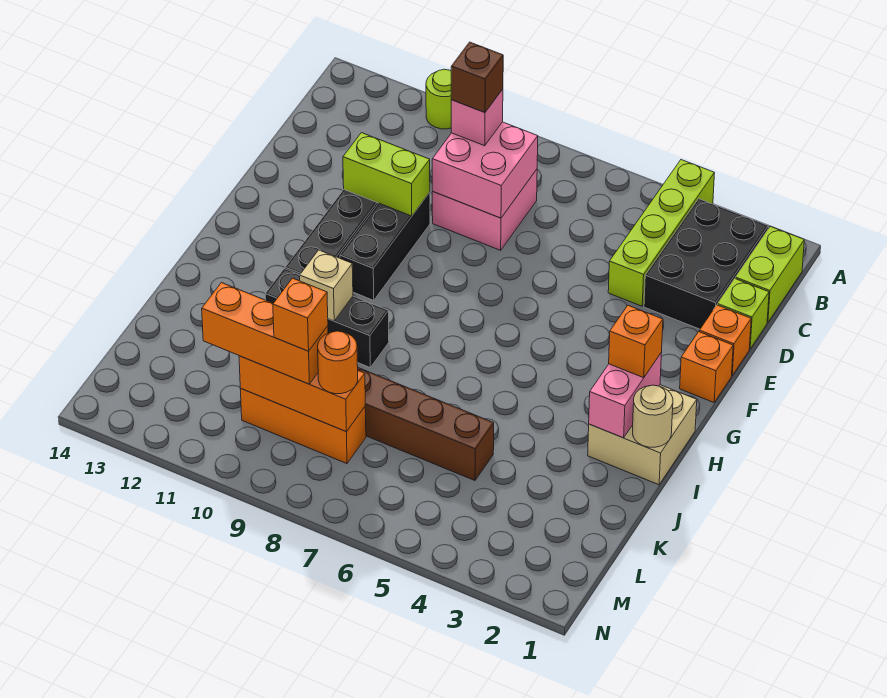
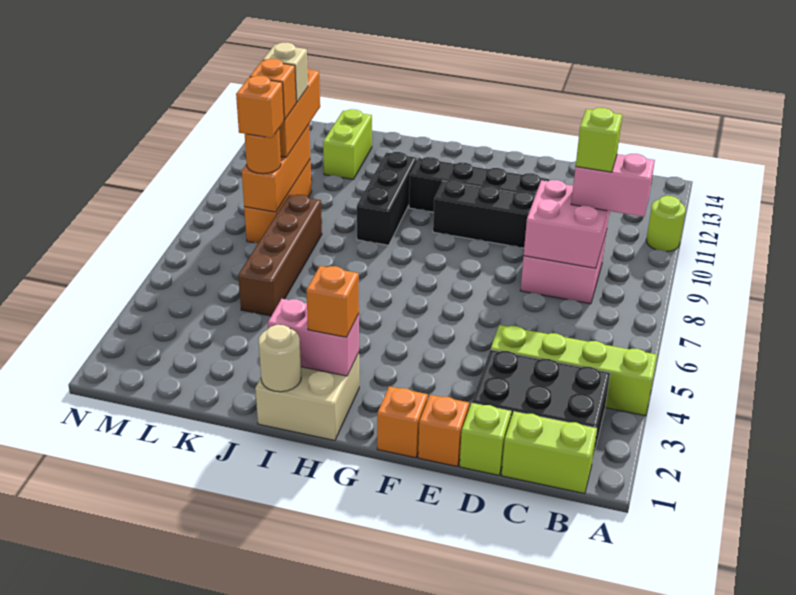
pink brick C9 level 3 -> pink brick B9:C9 level 3
brown brick C9 level 4 -> lime brick C9 level 4
lime brick E10:E11 level 2 -> lime brick K12:K13 level 1
tan brick I10 level 2 -> tan brick L10 level 4
none -> orange brick L8 level 4

